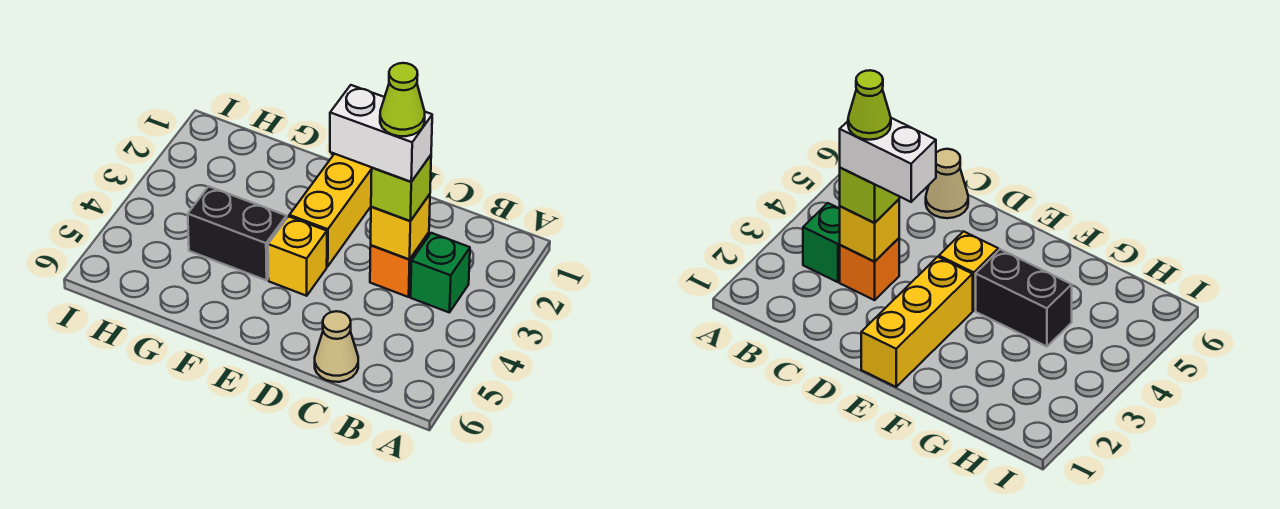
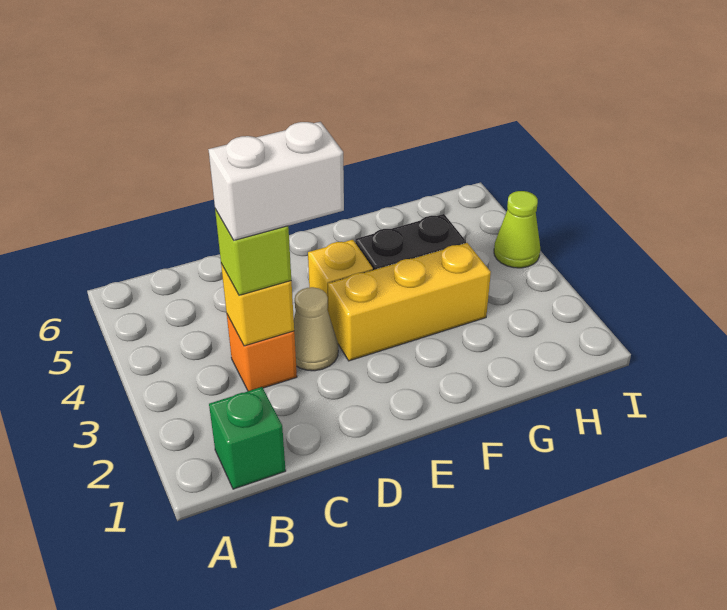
green brick B3 level 1 -> green brick B1 level 1
lime cone C3 level 5 -> lime cone I4 level 1
tan cone C6 level 1 -> tan cone D3 level 1
yellow brick E1:E3 level 1 -> yellow brick E3:G3 level 1

